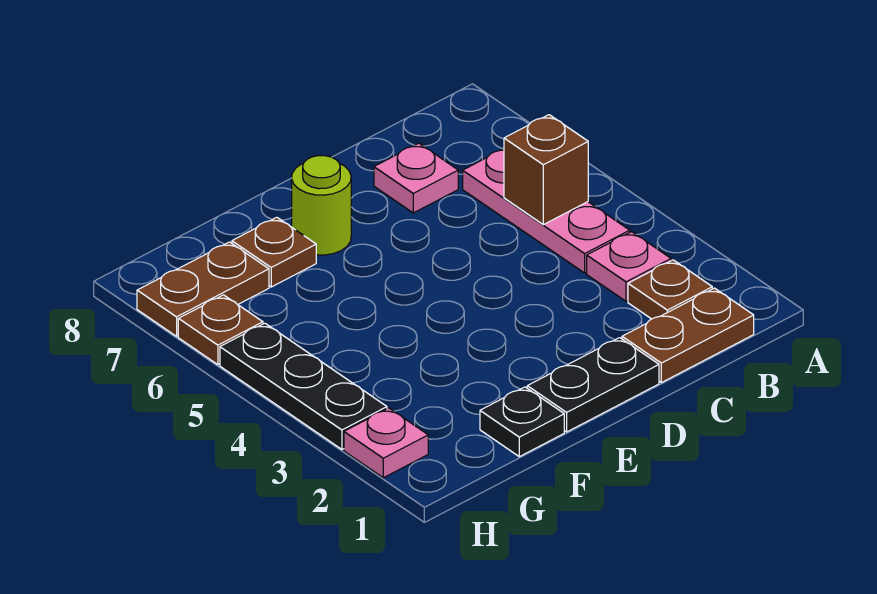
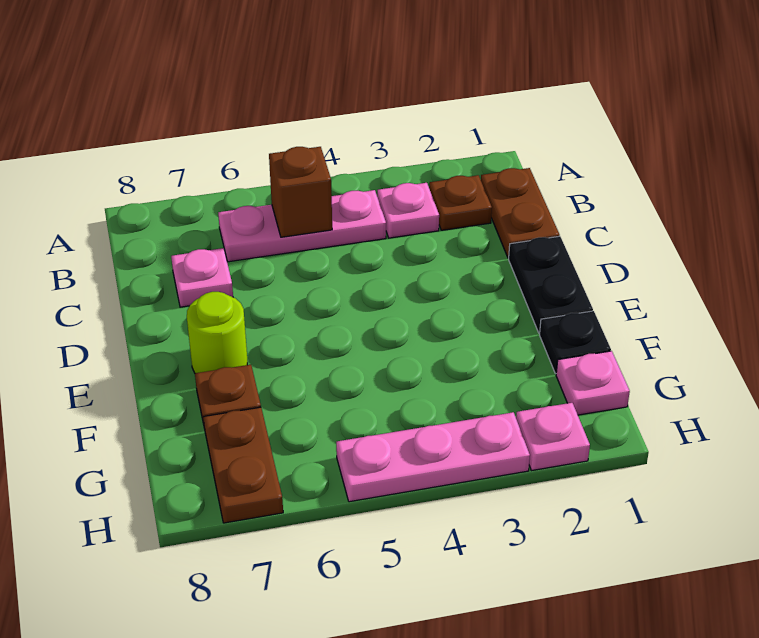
none -> pink plate G1 level 1
black plate H3:H5 level 1 -> pink plate H3:H5 level 1
brown plate H6 level 1 -> none

